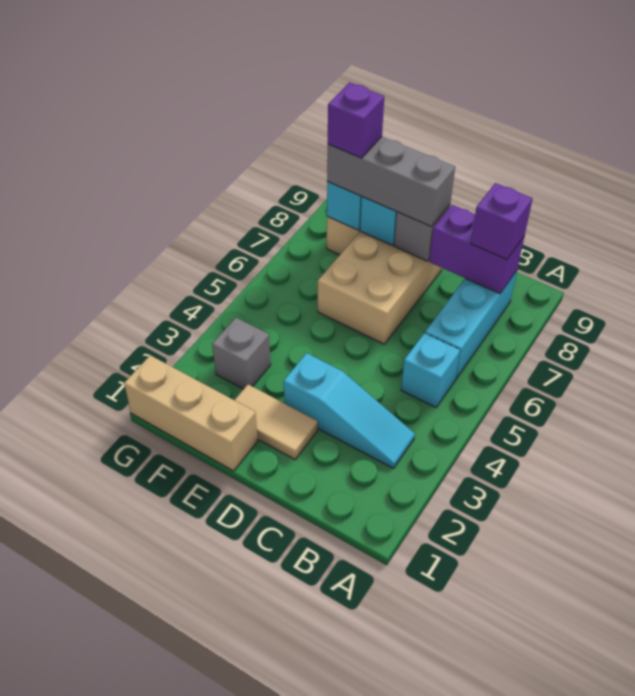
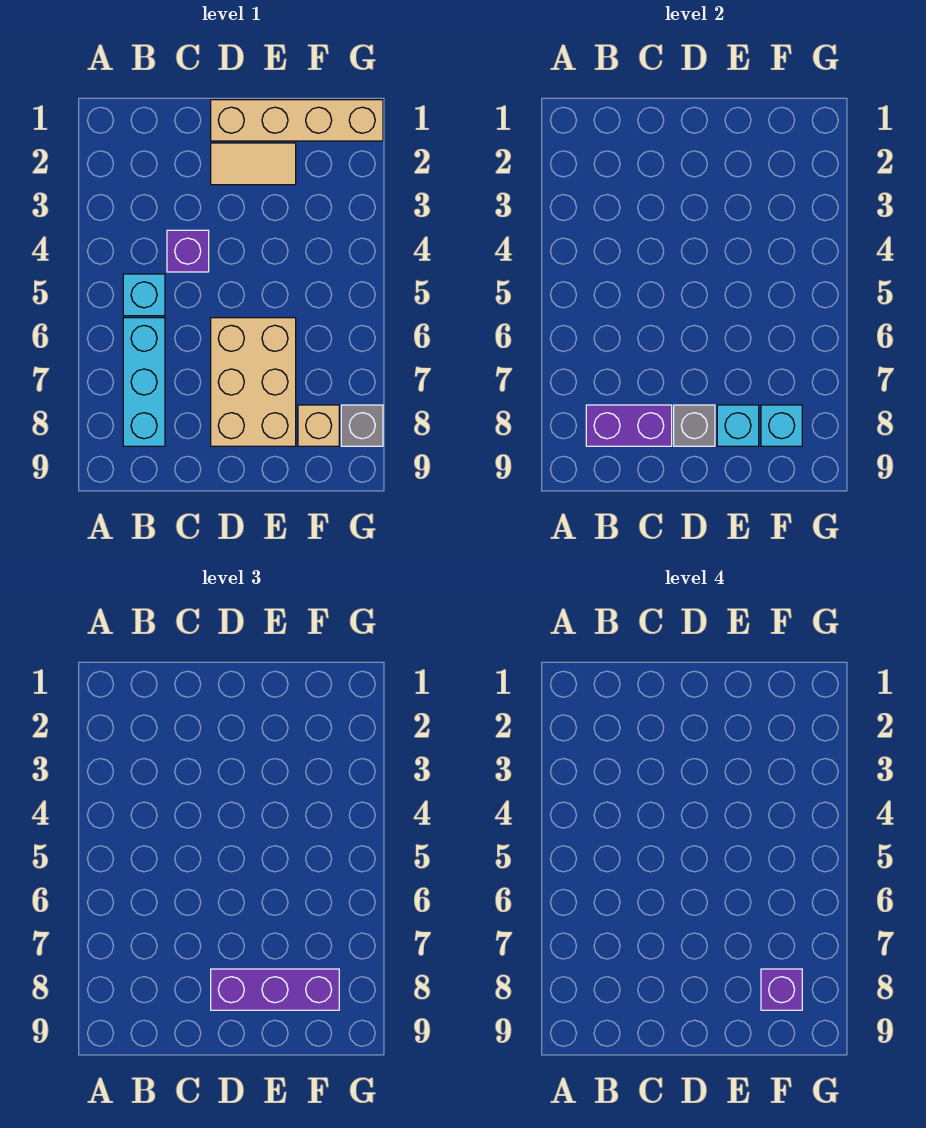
cyan slope B3:D3 level 1 top D -> none
purple brick B8 level 3 -> purple brick C4 level 1
grey brick D8:F8 level 3 -> purple brick D8:F8 level 3
tan brick E1:G1 level 1 -> tan brick D1:G1 level 1
grey brick F3 level 1 -> grey brick G8 level 1

